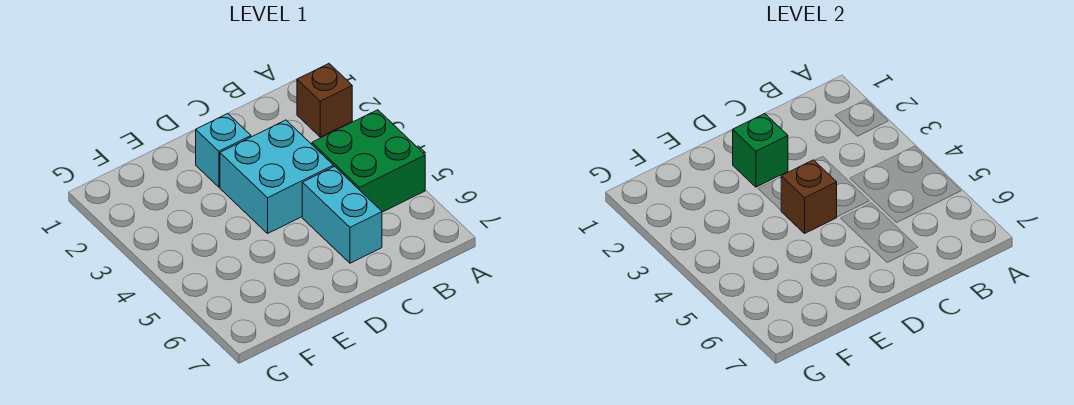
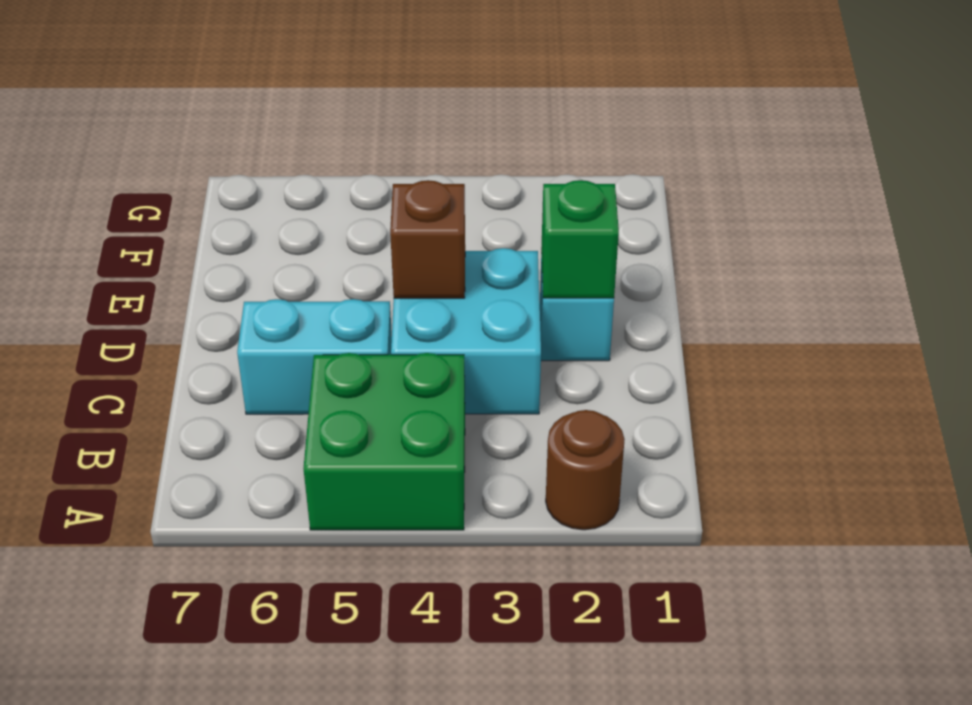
brown brick A2 level 1 -> brown round brick A2 level 1

